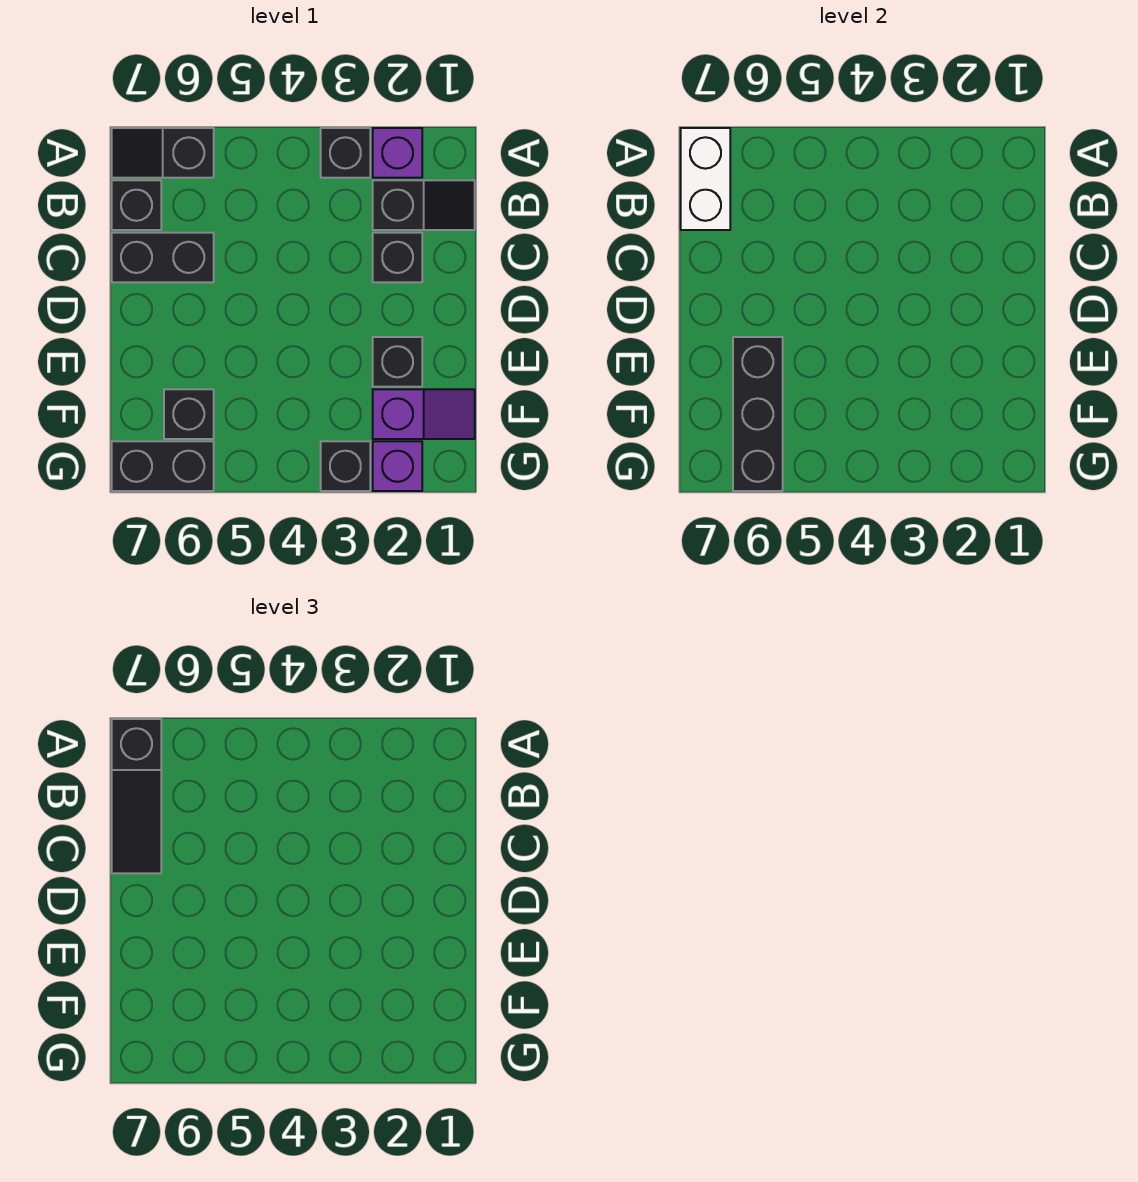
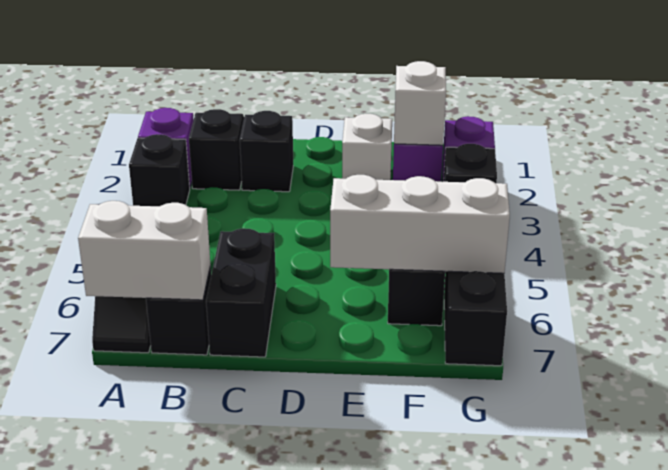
black slope A7:C7 level 3 top A -> none
black brick E2 level 1 -> white brick E2 level 1
black brick E6:G6 level 2 -> white brick E6:G6 level 2
none -> white brick F2 level 2

